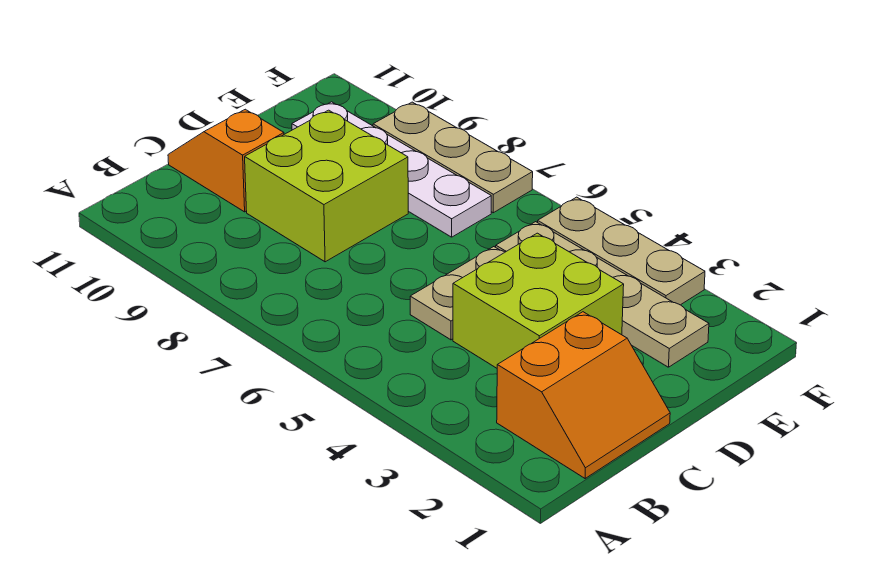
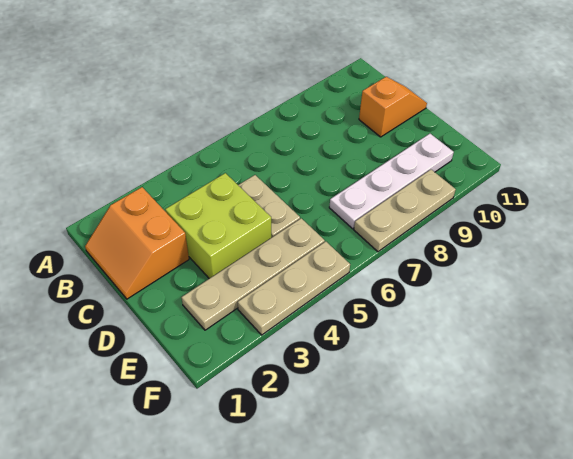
lime brick C8:D9 level 1 -> none

